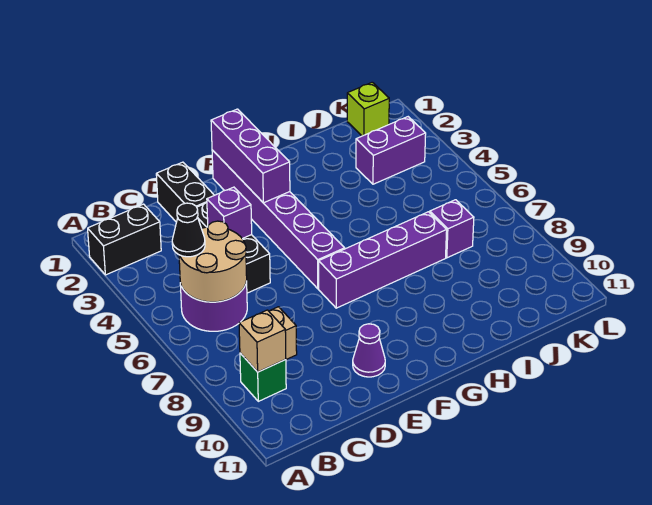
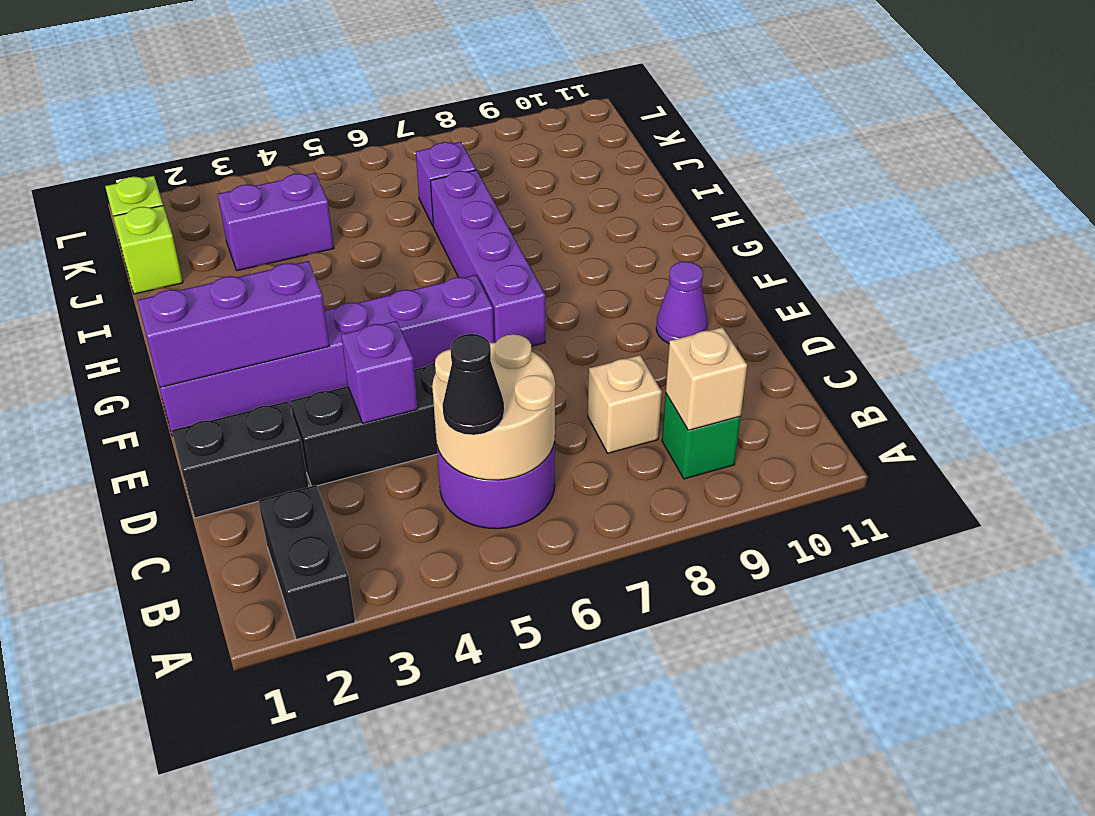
none -> lime brick J1 level 1
purple brick J3:K3 level 1 -> purple brick J3:J4 level 1

